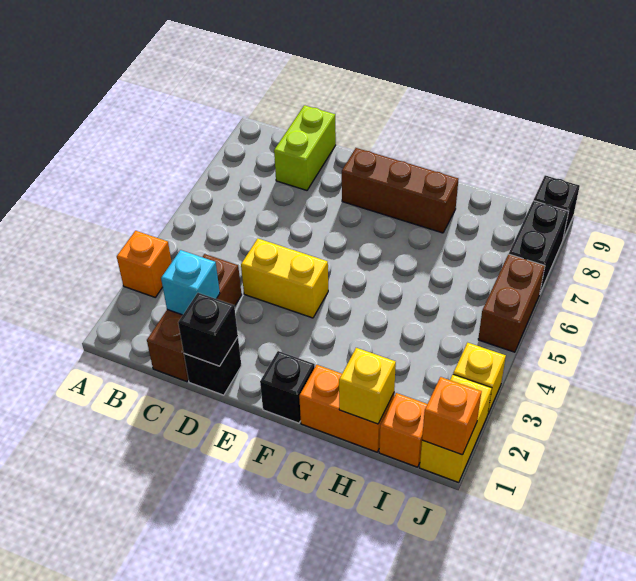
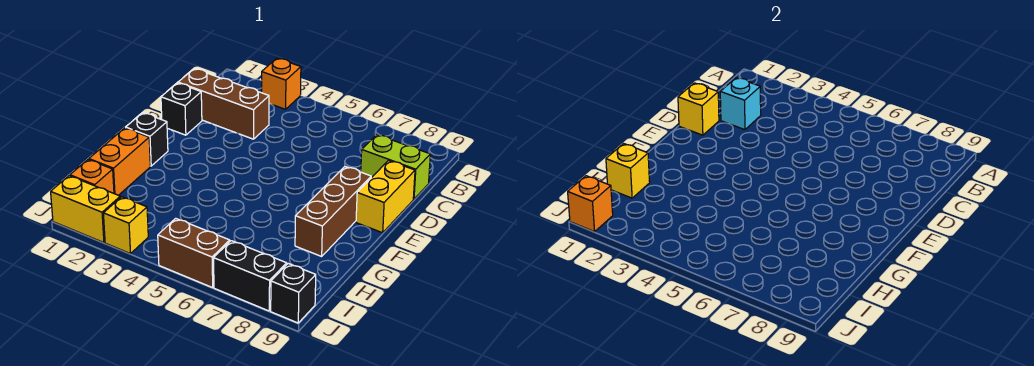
black brick D1 level 2 -> yellow brick D1 level 2
yellow brick D4:E4 level 1 -> yellow brick D9:E9 level 1

